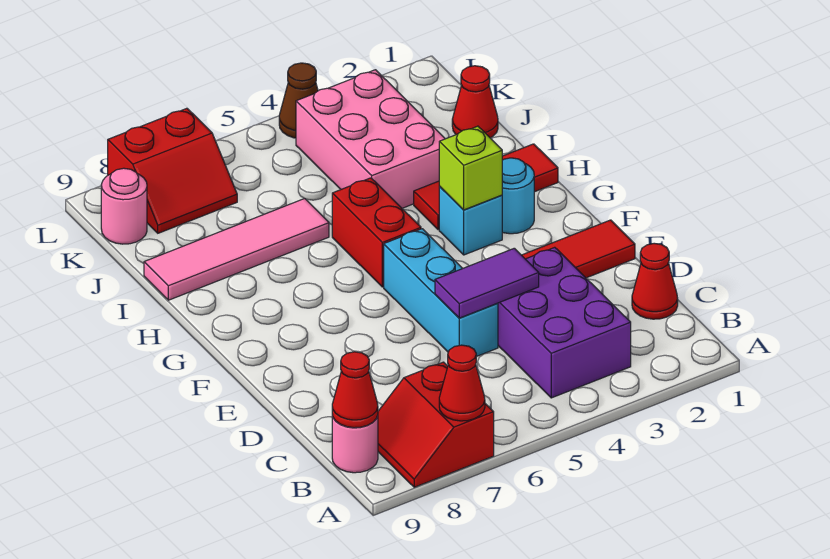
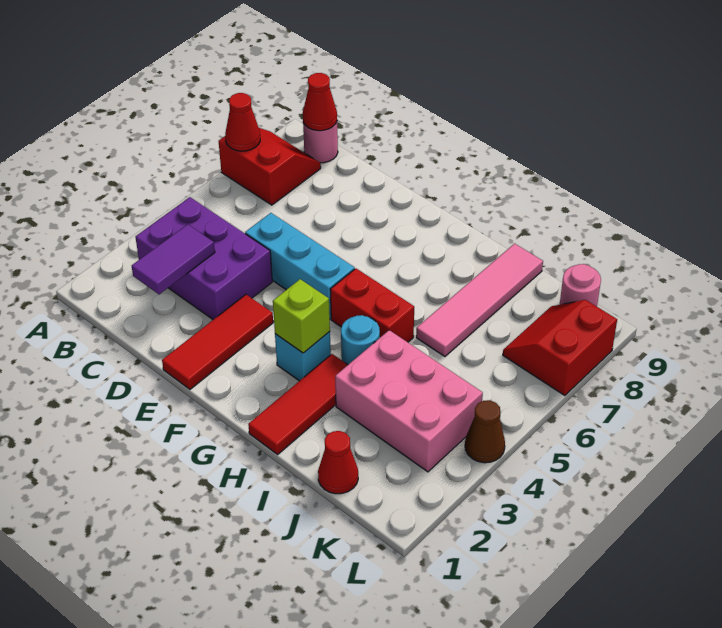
red cone C1 level 1 -> none
purple tile D4:D5 level 2 -> purple tile C2:C3 level 2
cyan round brick G2 level 1 -> cyan round brick H4 level 1

